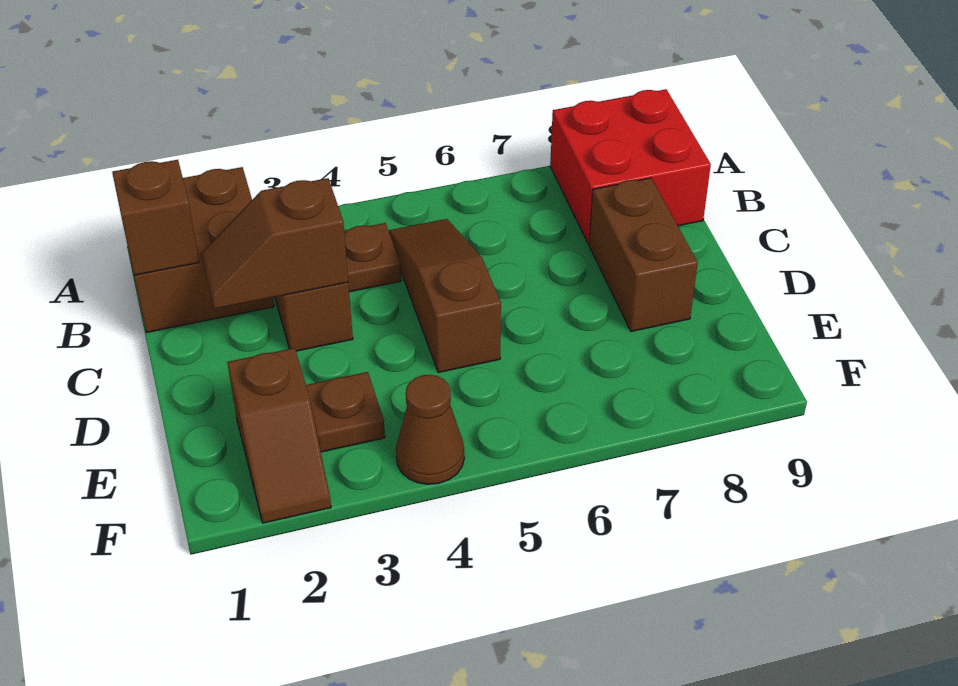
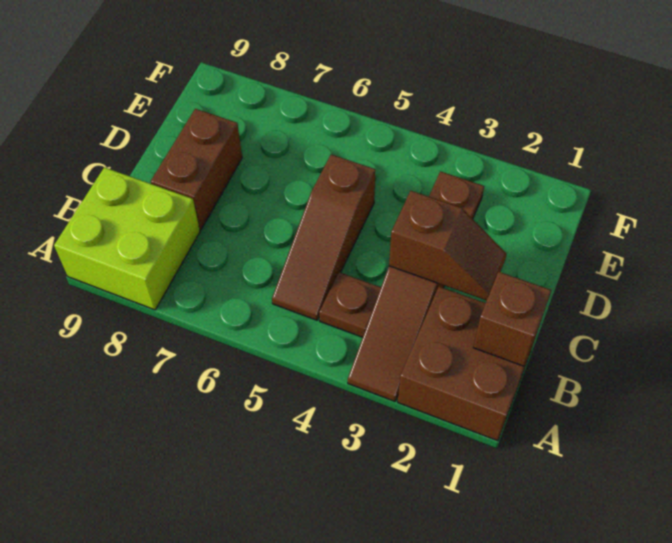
red brick A8:B9 level 1 -> lime brick A8:B9 level 1
brown slope E2:F2 level 1 top E -> none
brown cone F4 level 1 -> none

